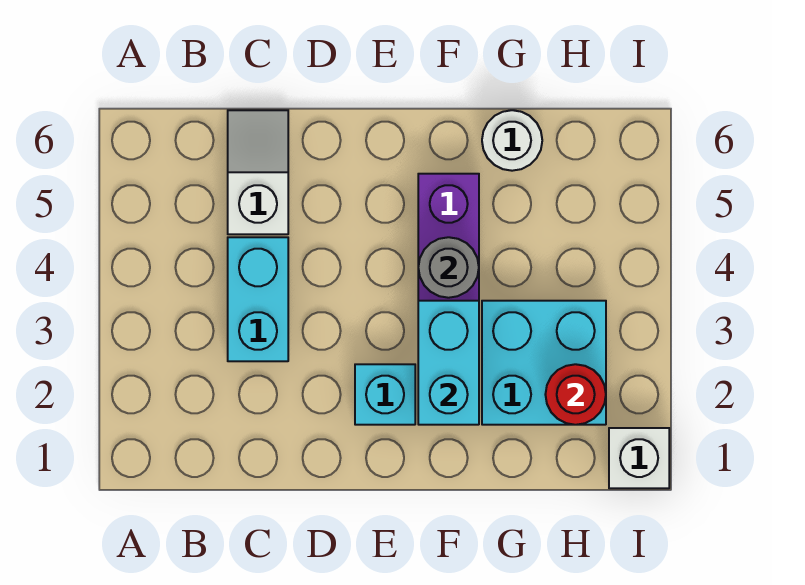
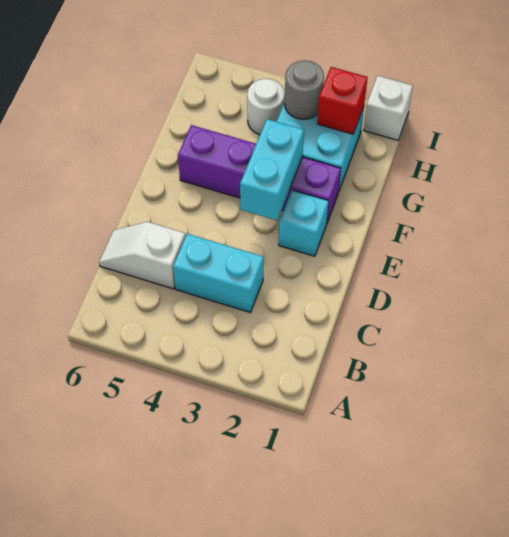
cyan brick F2:F3 level 2 -> cyan brick E3:F3 level 2
grey round brick F4 level 2 -> grey round brick H3 level 2
white round brick G6 level 1 -> white round brick H4 level 1
red round brick H2 level 2 -> red brick H2 level 2

